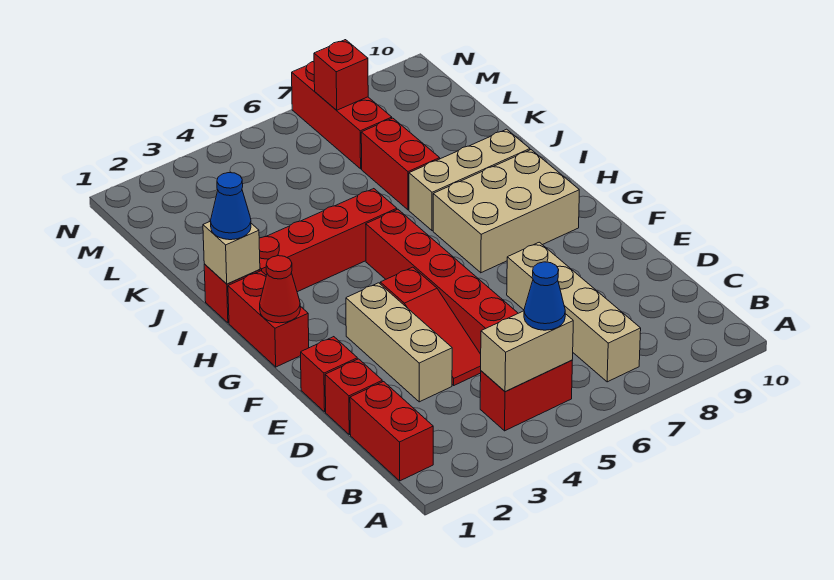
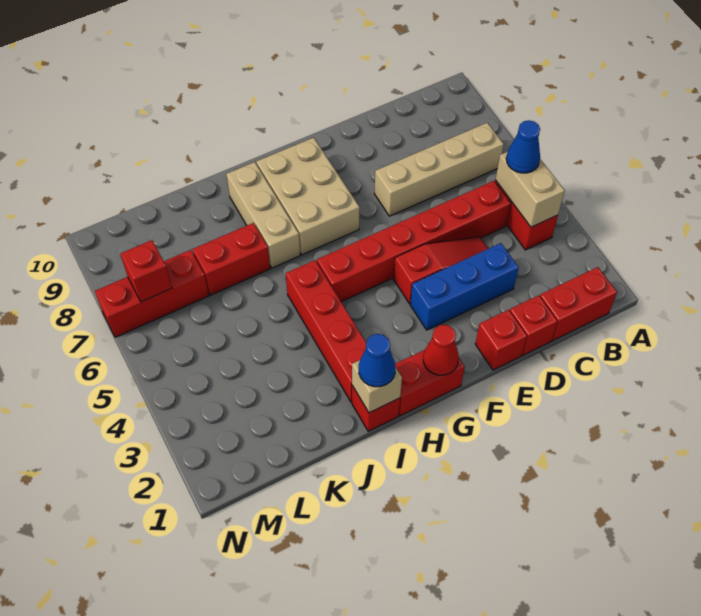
tan brick D3:F3 level 1 -> blue brick D3:F3 level 1

